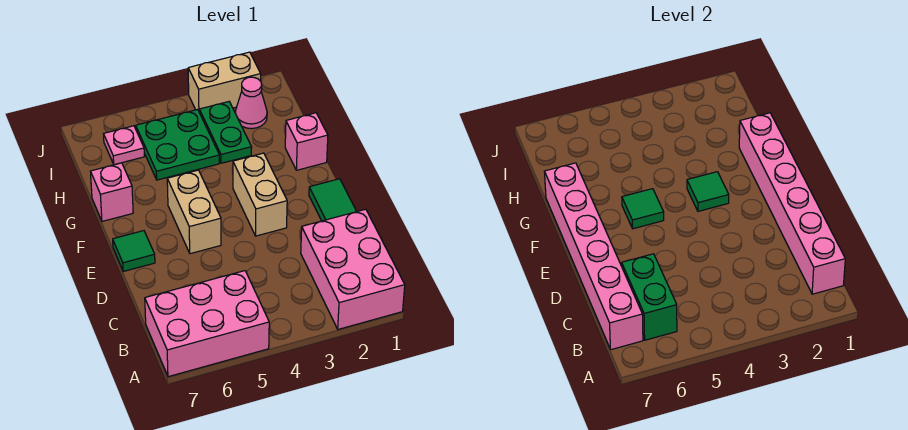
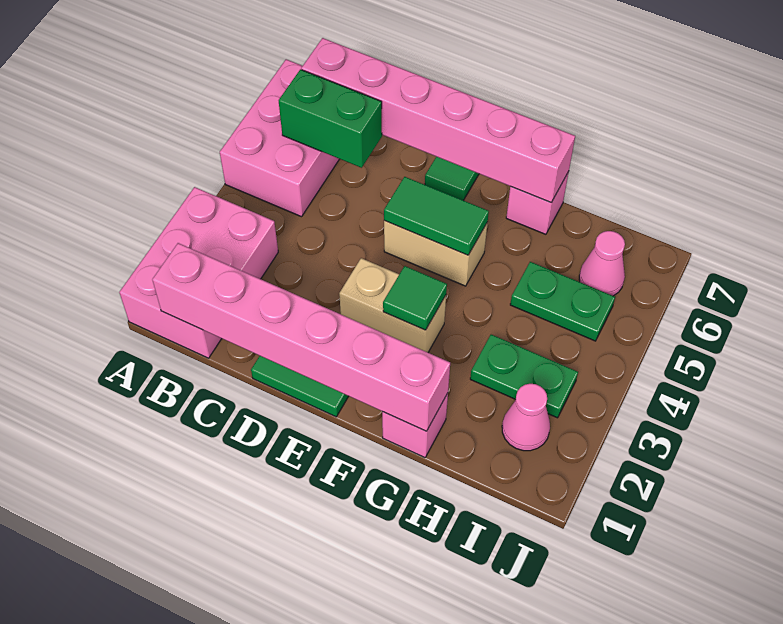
pink brick A1:C2 level 1 -> pink brick A1:B3 level 1
green tile F5 level 2 -> green tile E5:F5 level 2
green plate H4:I5 level 1 -> green plate H5:I5 level 1
pink plate I6 level 1 -> pink cone I6 level 1
tan brick J2:J3 level 1 -> none

